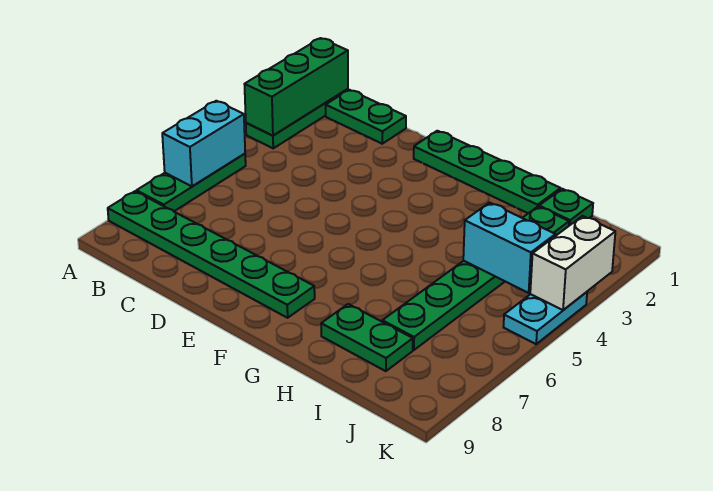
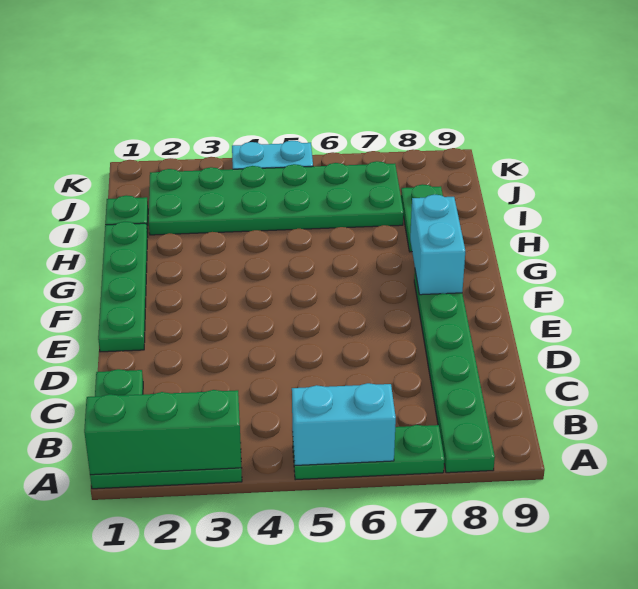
green plate I2:I7 level 1 -> green plate I2:J7 level 1
cyan brick I4:J4 level 2 -> cyan brick F8:G8 level 2
white brick K3:K4 level 2 -> none

